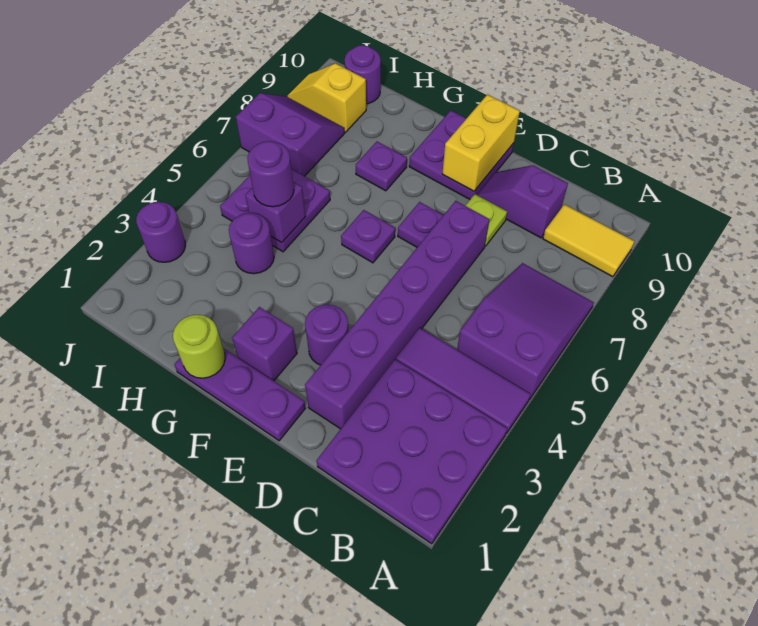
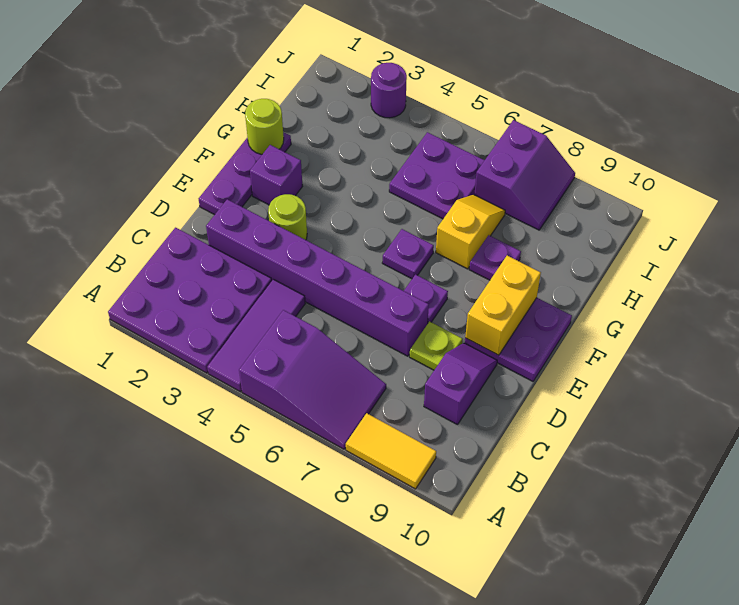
yellow tile A9:B9 level 1 -> yellow tile A8:A9 level 1
purple round brick E3 level 1 -> lime round brick E3 level 1
yellow brick E9:E10 level 2 -> yellow brick E9:F9 level 2
purple round brick H4 level 1 -> none
purple brick H5 level 2 -> none
purple round brick H5 level 3 -> none
yellow slope I9:J9 level 1 top I -> yellow slope G7:H7 level 1 top G
purple round brick I10 level 1 -> none

